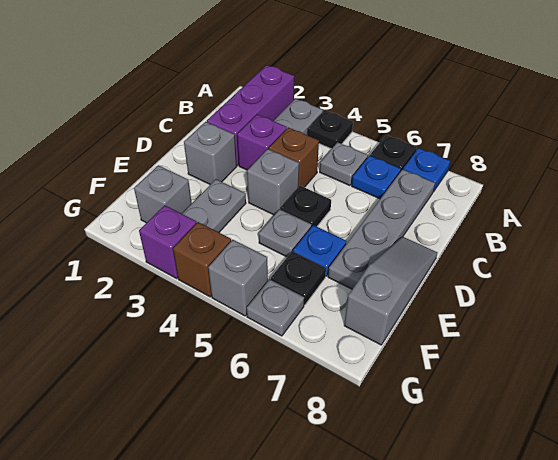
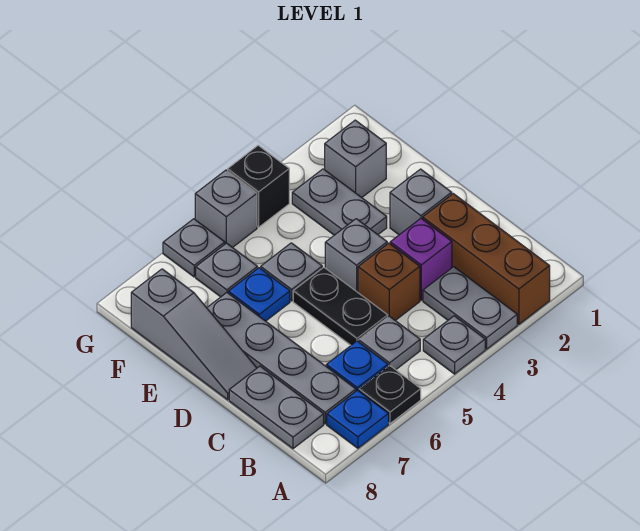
purple brick A2:C2 level 1 -> brown brick A2:C2 level 1
black plate A4 level 1 -> grey plate A4 level 1
none -> grey plate B8:C8 level 1
black plate D5 level 1 -> black plate C5:D5 level 1
black plate F6 level 1 -> grey plate F6 level 1
purple brick G3 level 1 -> none
brown brick G4 level 1 -> black brick G4 level 1

